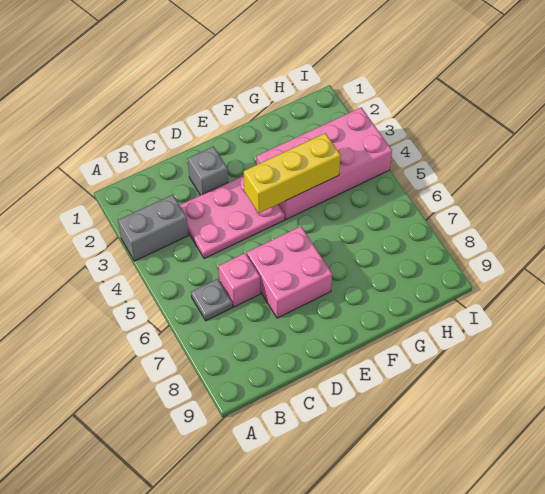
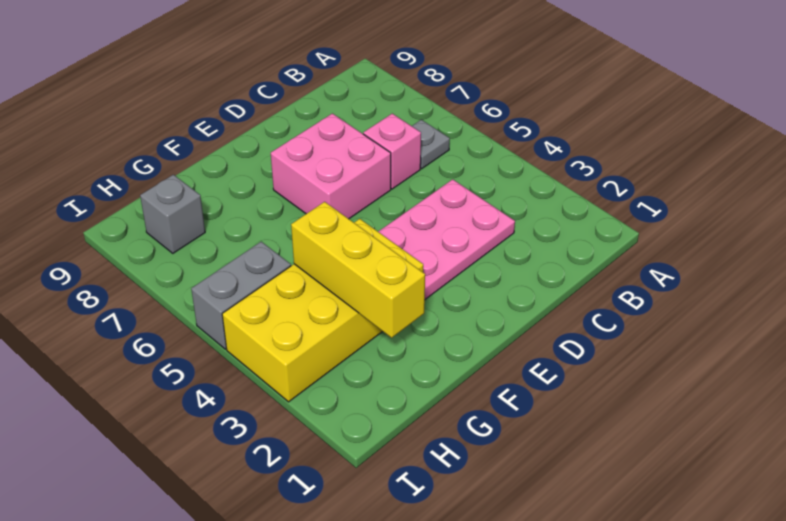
grey brick A3:B3 level 1 -> grey brick H5:I5 level 1
grey brick D2 level 1 -> grey brick H8 level 1
yellow brick E4:G4 level 2 -> yellow brick G2:G4 level 2
pink brick F3:I4 level 1 -> yellow brick F3:I4 level 1

